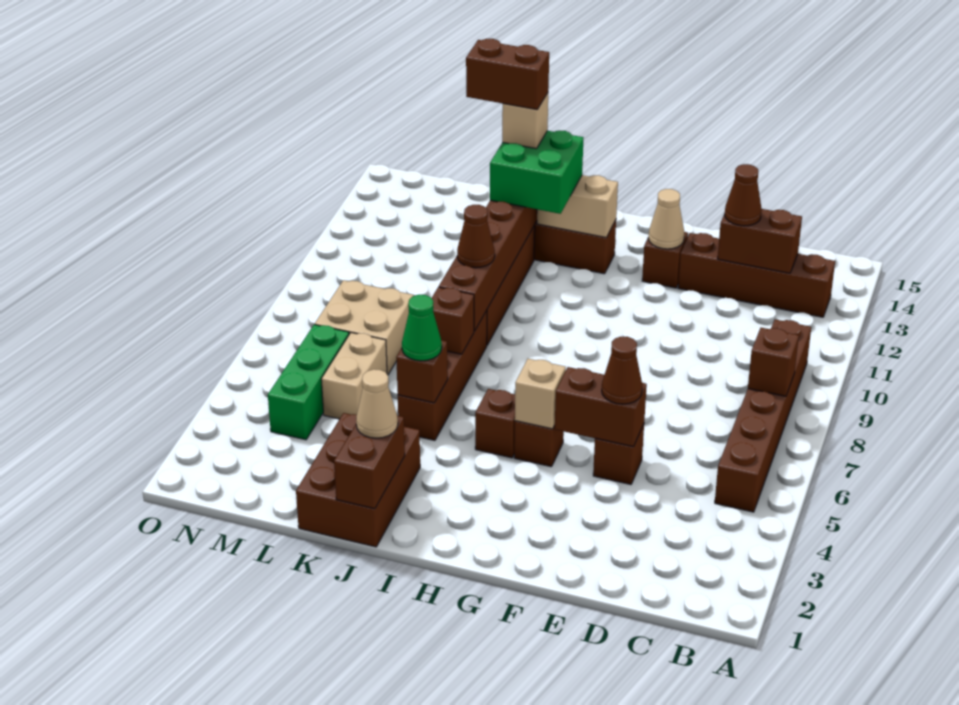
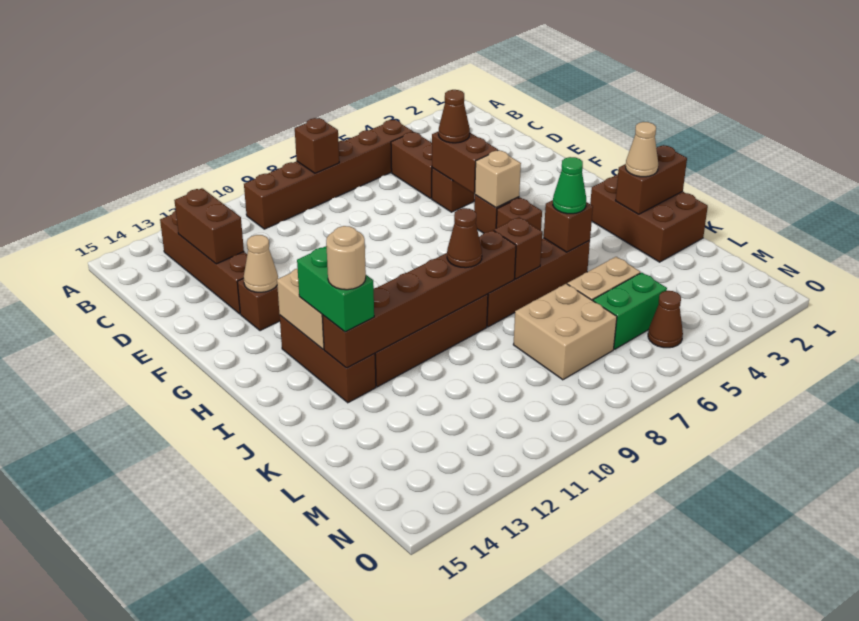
brown cone D13 level 3 -> brown cone N5 level 1
green brick I12:J13 level 3 -> green brick I13:J13 level 3
brown brick J1:K3 level 1 -> brown brick I1:K2 level 1
tan brick J13 level 4 -> tan round brick J13 level 4
brown brick J13:K13 level 5 -> brown brick C5:D5 level 1
green brick M4:M6 level 1 -> green brick M5:M6 level 1

